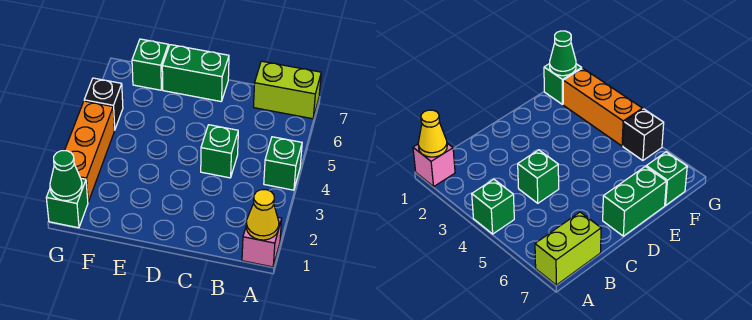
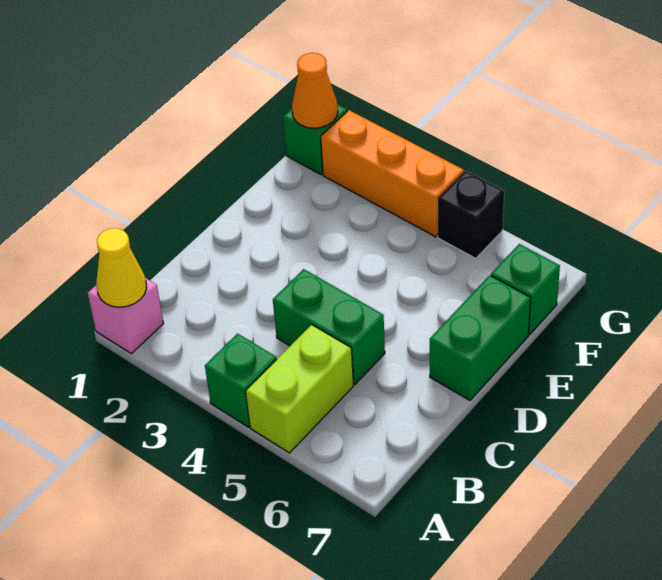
lime brick A7:B7 level 1 -> lime brick A5:B5 level 1
green brick C4 level 1 -> green brick C4:C5 level 1
green cone G1 level 2 -> orange cone G1 level 2

